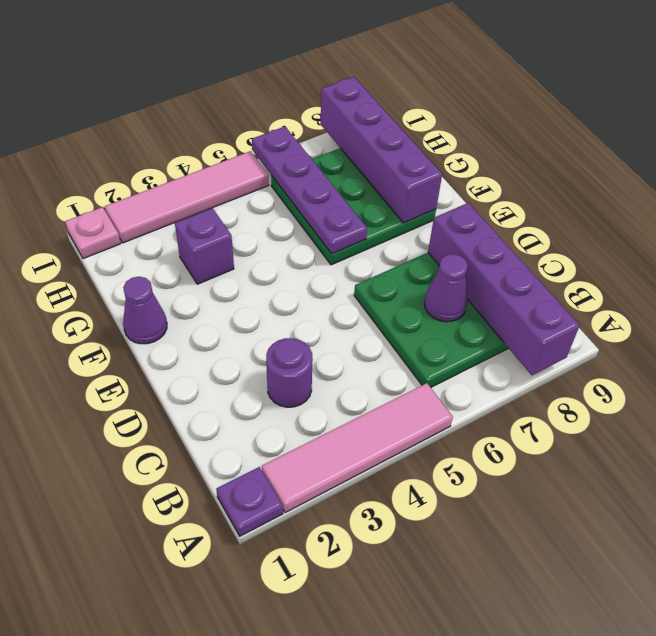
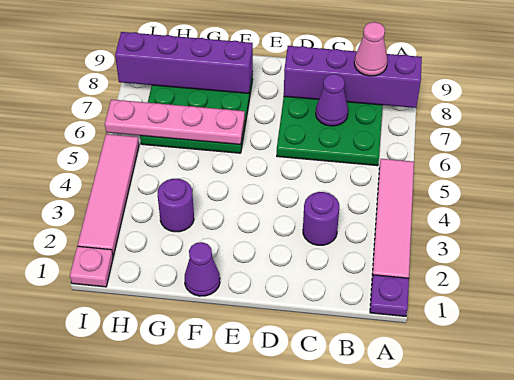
none -> pink cone B8 level 3
purple plate F6:I6 level 2 -> pink plate F6:I6 level 2
purple brick G3 level 1 -> purple round brick G3 level 1

